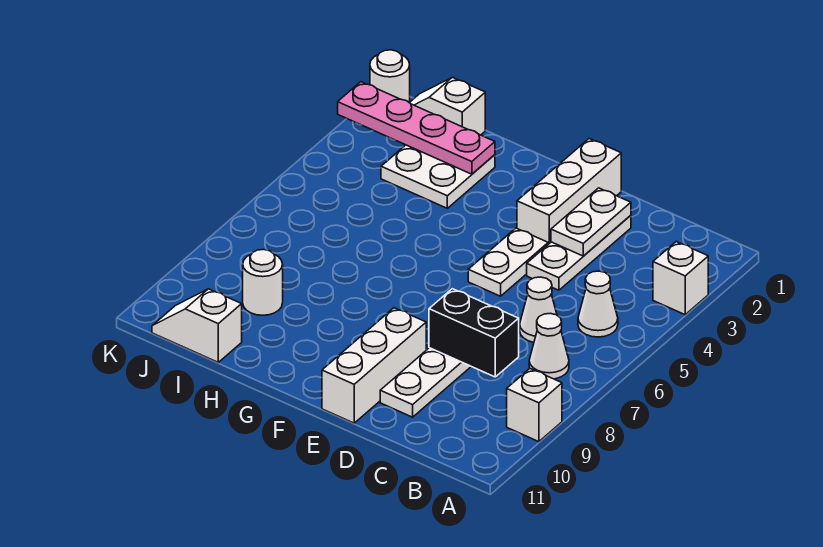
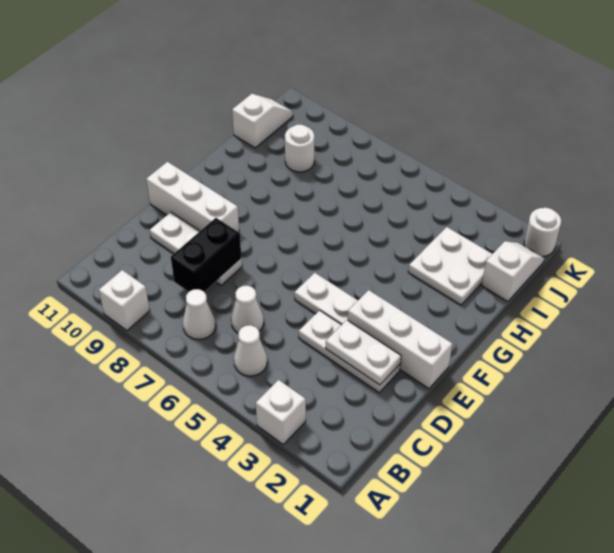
pink plate H2:K2 level 2 -> none

